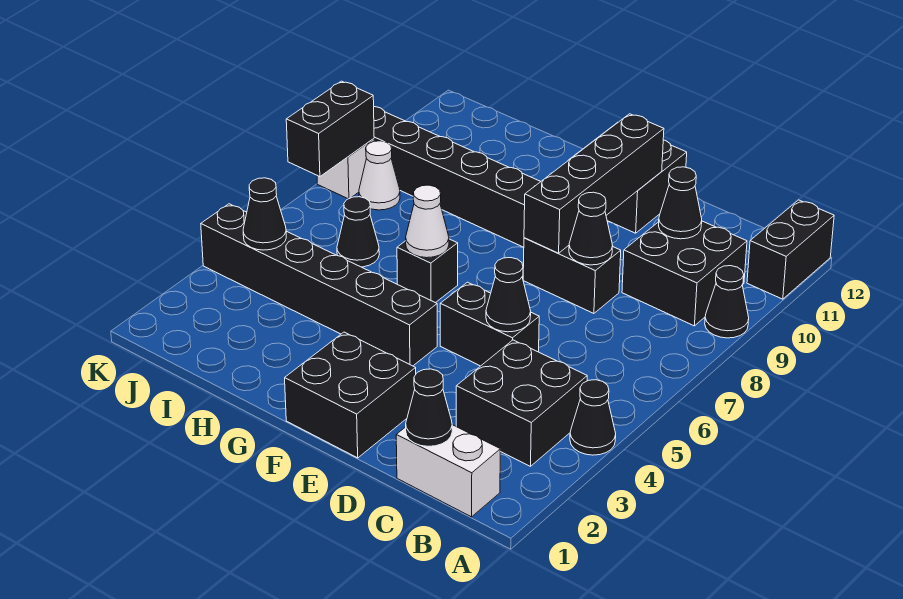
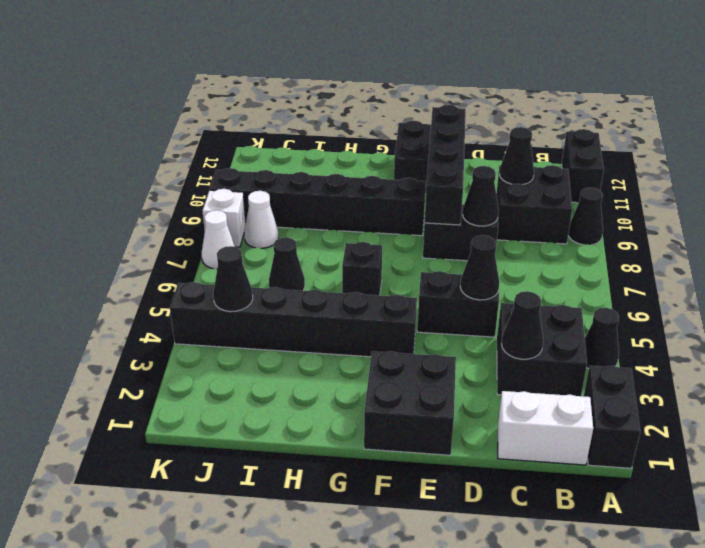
black cone C1 level 2 -> black cone C3 level 2
white cone G6 level 2 -> white cone K7 level 1
black brick K7:K8 level 2 -> black brick A1:A2 level 1

